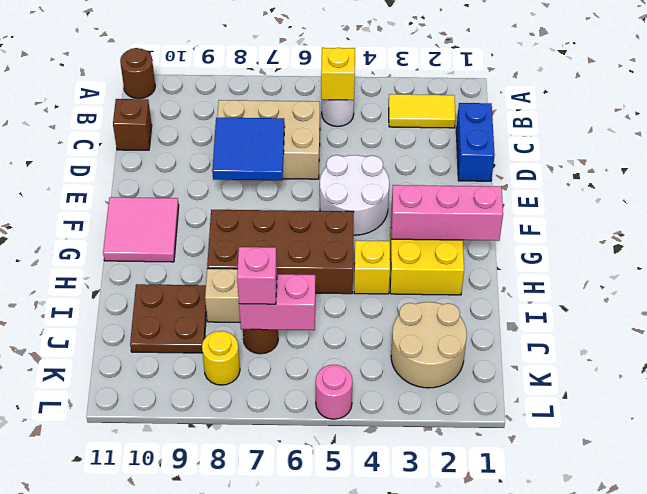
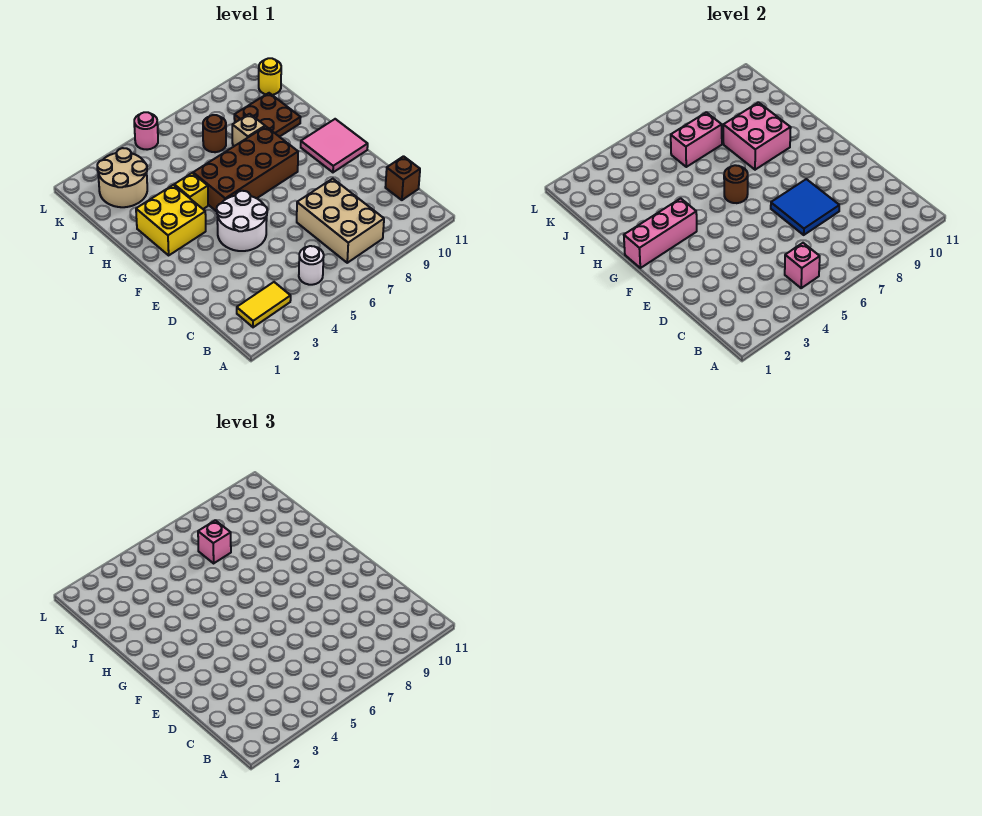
brown round brick A11 level 1 -> brown round brick G6 level 2
yellow brick B5 level 2 -> pink brick B5 level 2
blue brick C1:D1 level 1 -> none
tan brick C6:D8 level 1 -> tan brick B7:D8 level 1
none -> pink brick H8:I9 level 2
yellow round brick K8 level 1 -> yellow round brick K11 level 1

